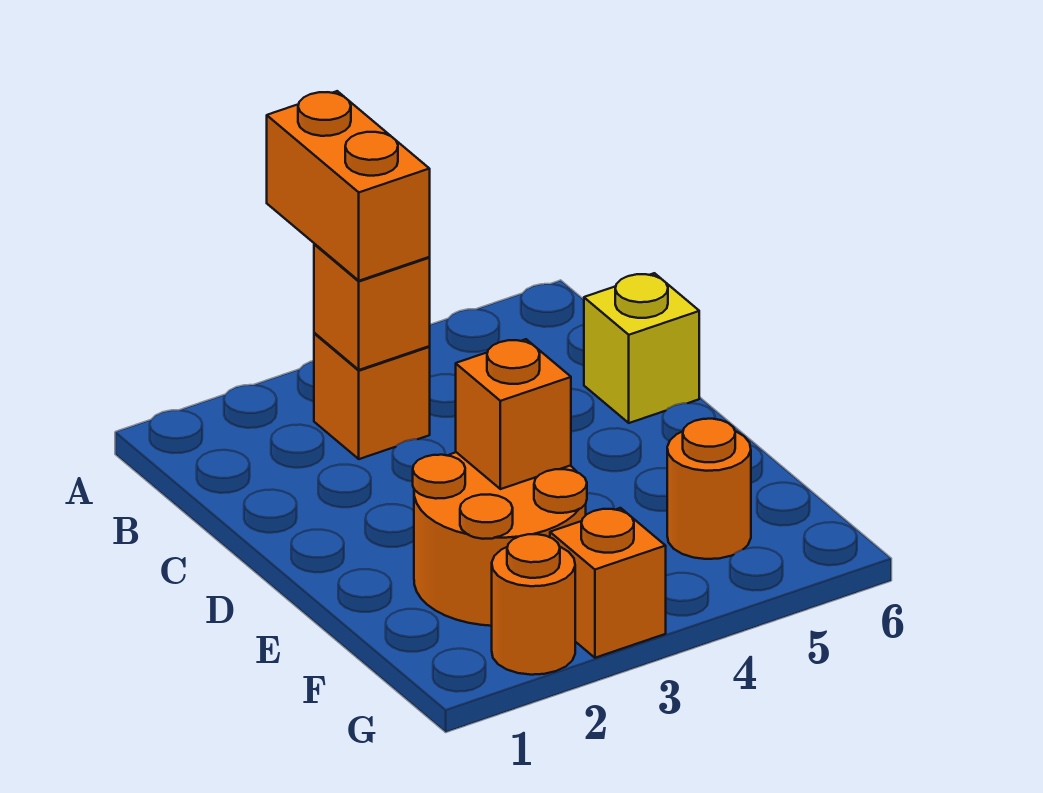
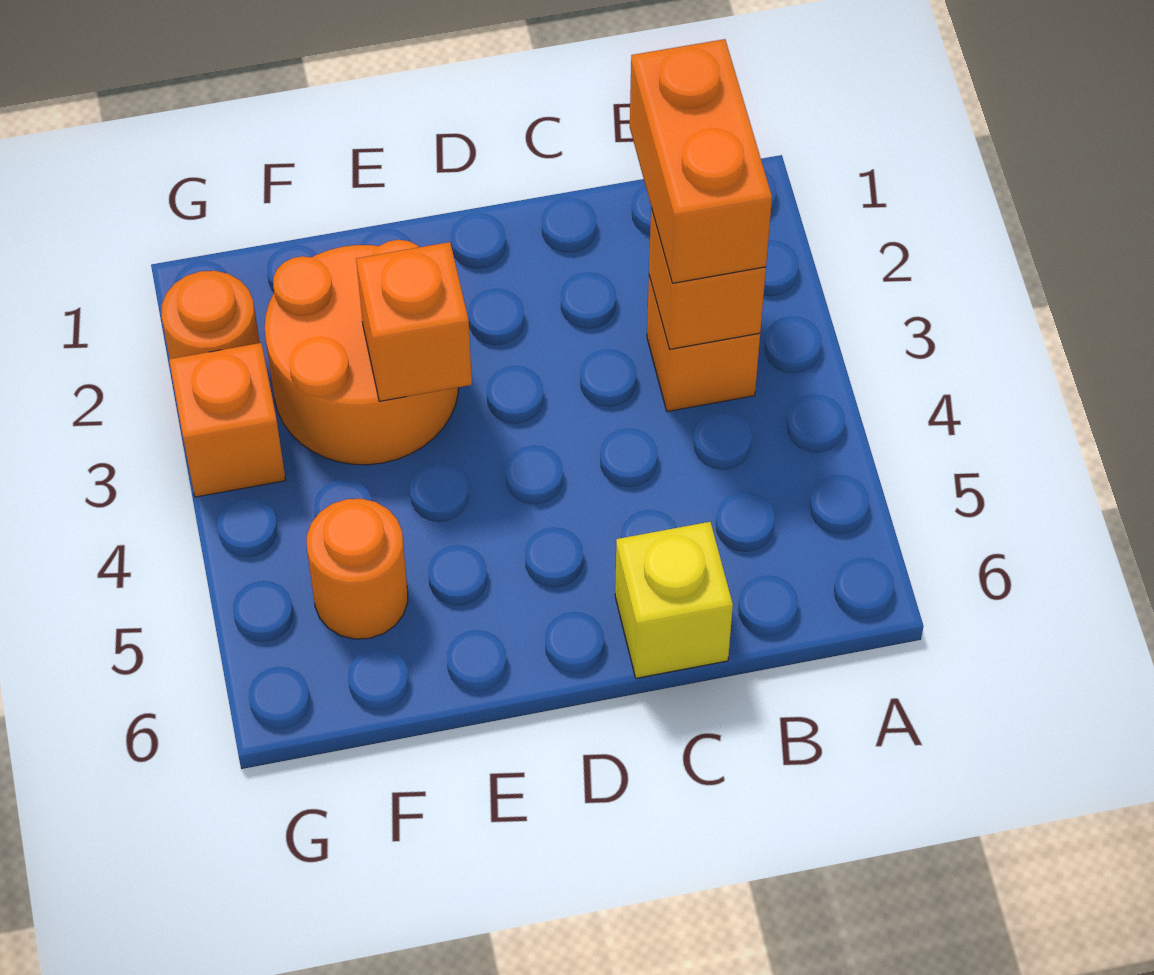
orange brick A3:B3 level 3 -> orange brick B2:B3 level 3

